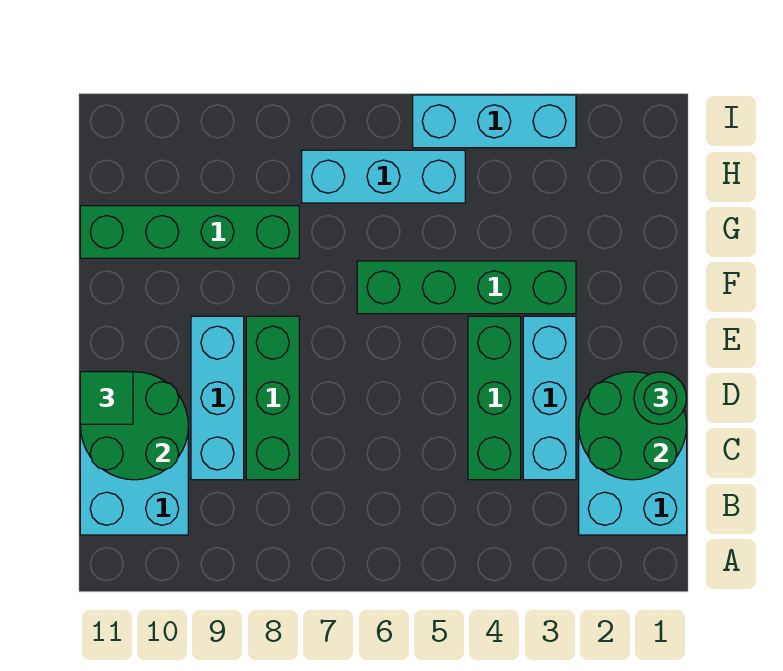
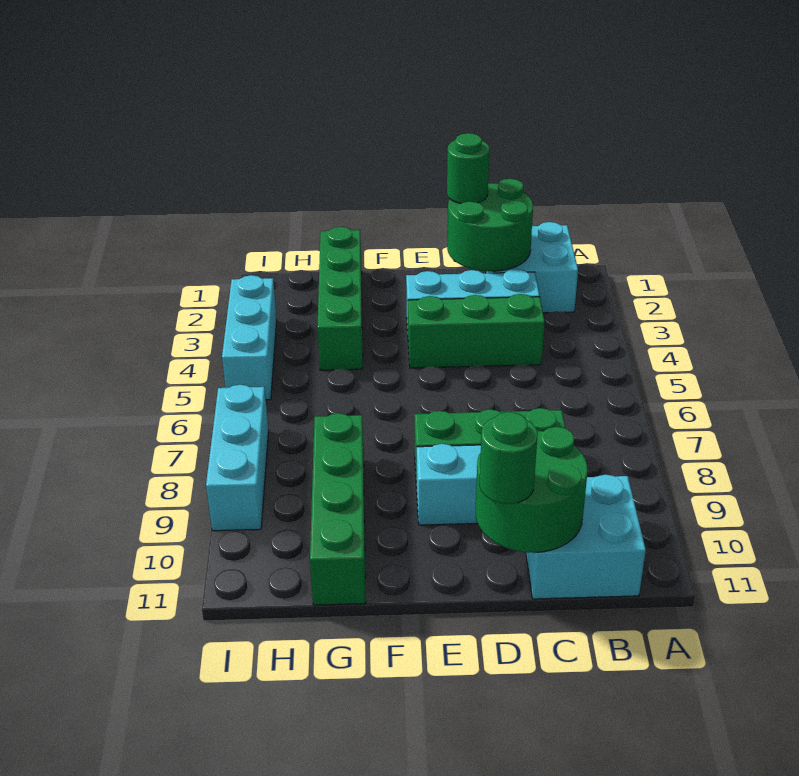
green tile D11 level 3 -> green round brick D11 level 3
green brick F3:F6 level 1 -> green brick G1:G4 level 1
cyan brick H5:H7 level 1 -> cyan brick I7:I9 level 1

